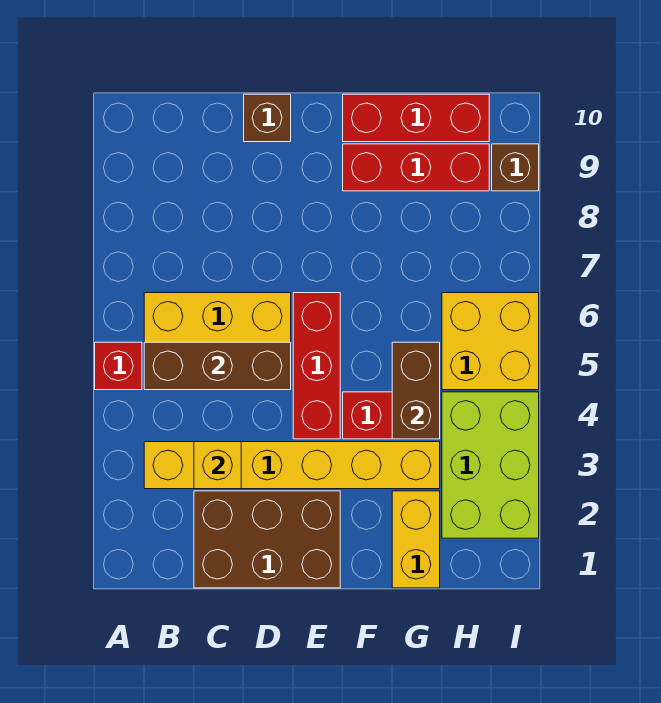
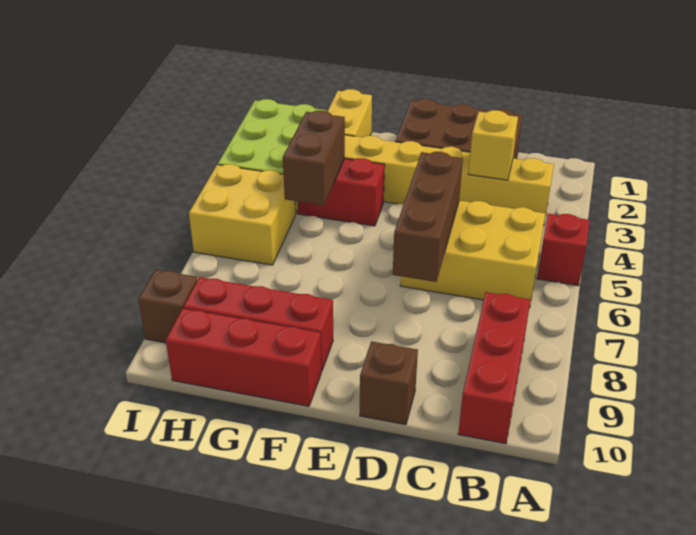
brown brick B5:D5 level 2 -> brown brick D5:D7 level 2
red brick E4:E6 level 1 -> red brick B8:B10 level 1

